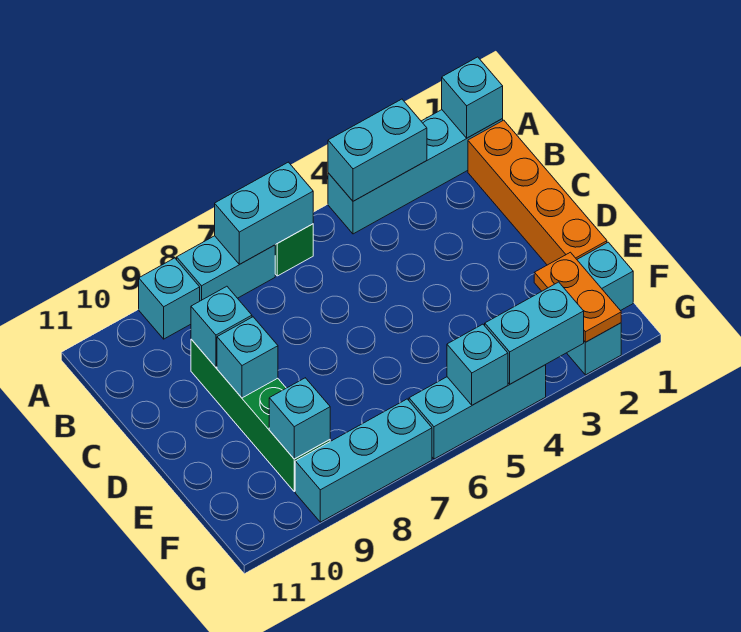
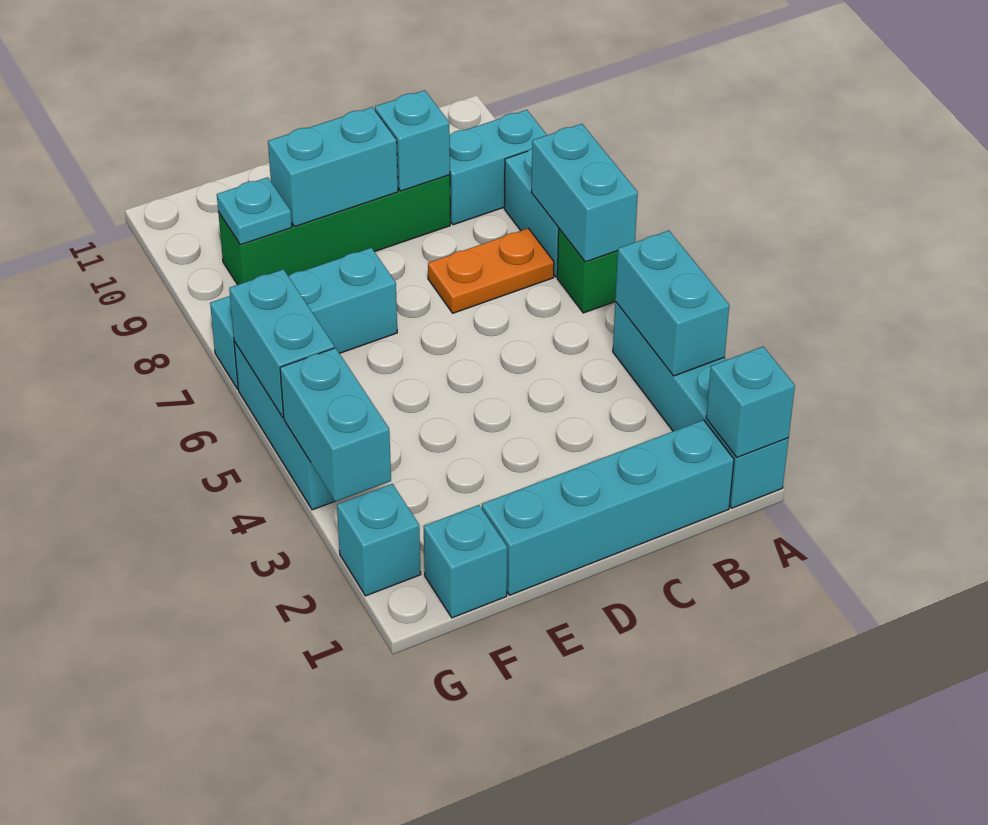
cyan brick A9 level 1 -> cyan brick A9:B9 level 1
orange brick B1:E1 level 1 -> cyan brick B1:E1 level 1
cyan brick D9 level 2 -> cyan brick D9:E9 level 2
orange plate F2:G2 level 2 -> orange plate B7:C7 level 1
cyan brick F9 level 2 -> cyan plate F9 level 2
cyan brick G5 level 2 -> cyan brick G5:G6 level 2
cyan brick G7:G9 level 1 -> cyan brick E7:G7 level 1

